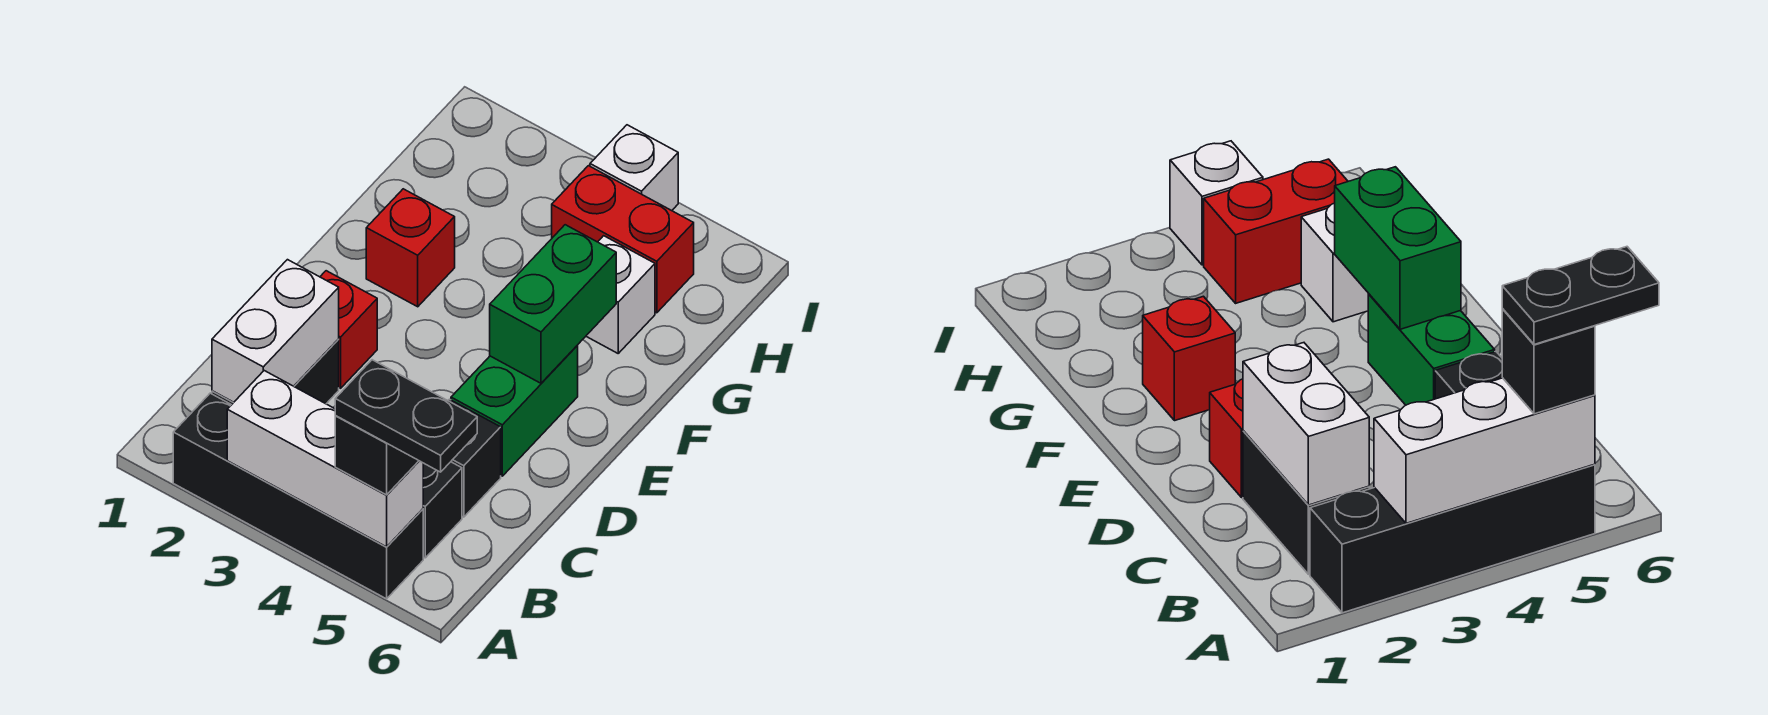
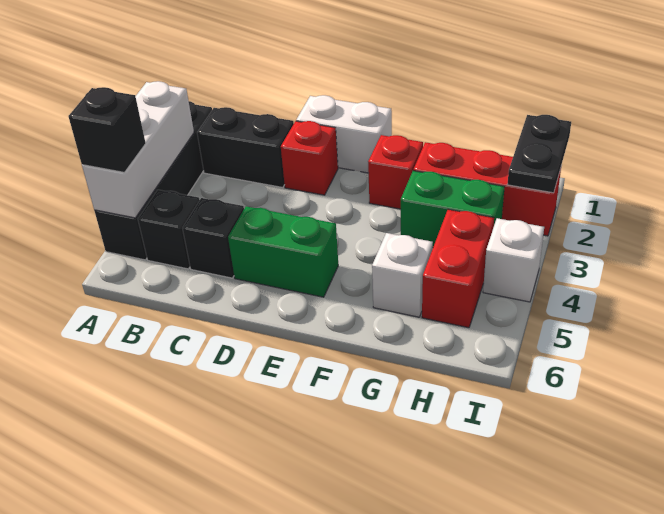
black plate A5:A6 level 4 -> black plate I1:I2 level 2
white brick B2:C2 level 2 -> white brick D1:E1 level 1
green brick E5:F5 level 2 -> green brick G3:H3 level 1
none -> red brick G2:I2 level 1

